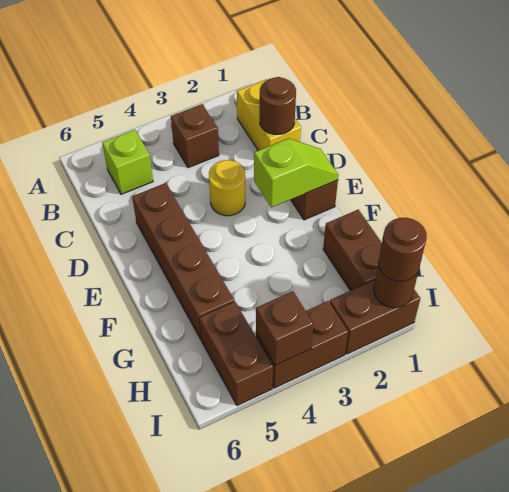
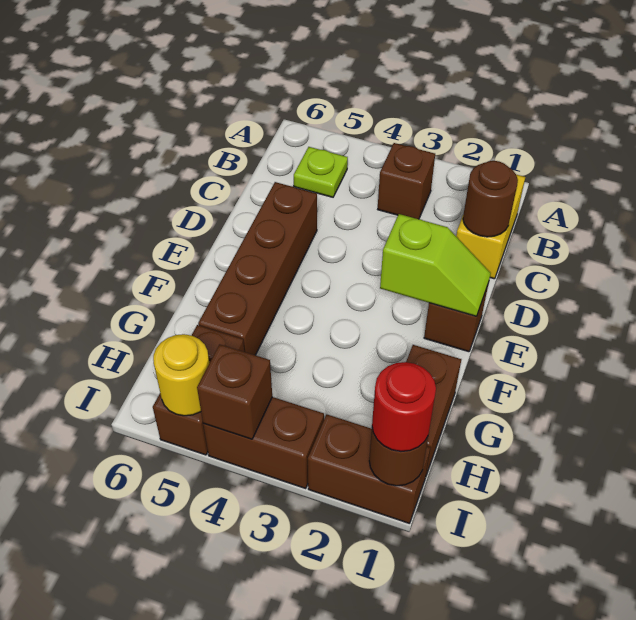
lime brick B5 level 1 -> lime plate B5 level 1
yellow round brick D3 level 1 -> yellow round brick I5 level 2
brown round brick I1 level 3 -> red round brick I1 level 3

